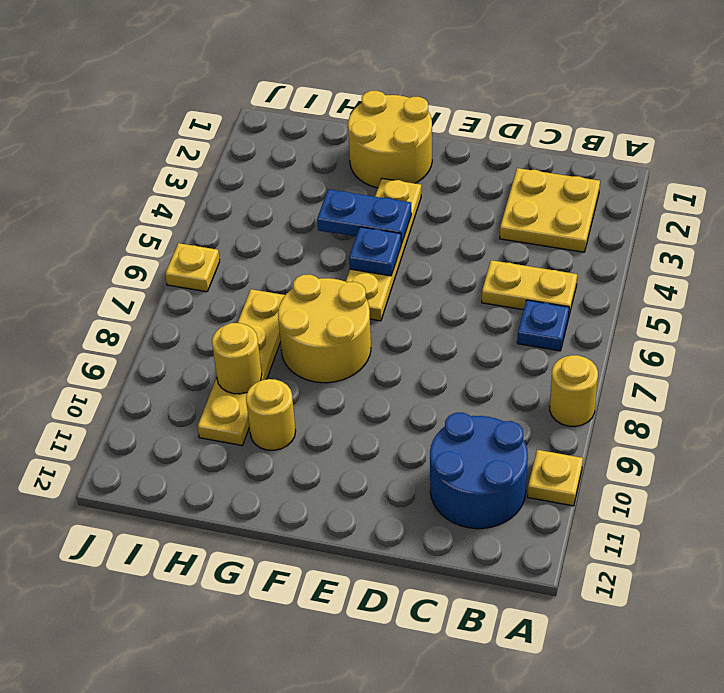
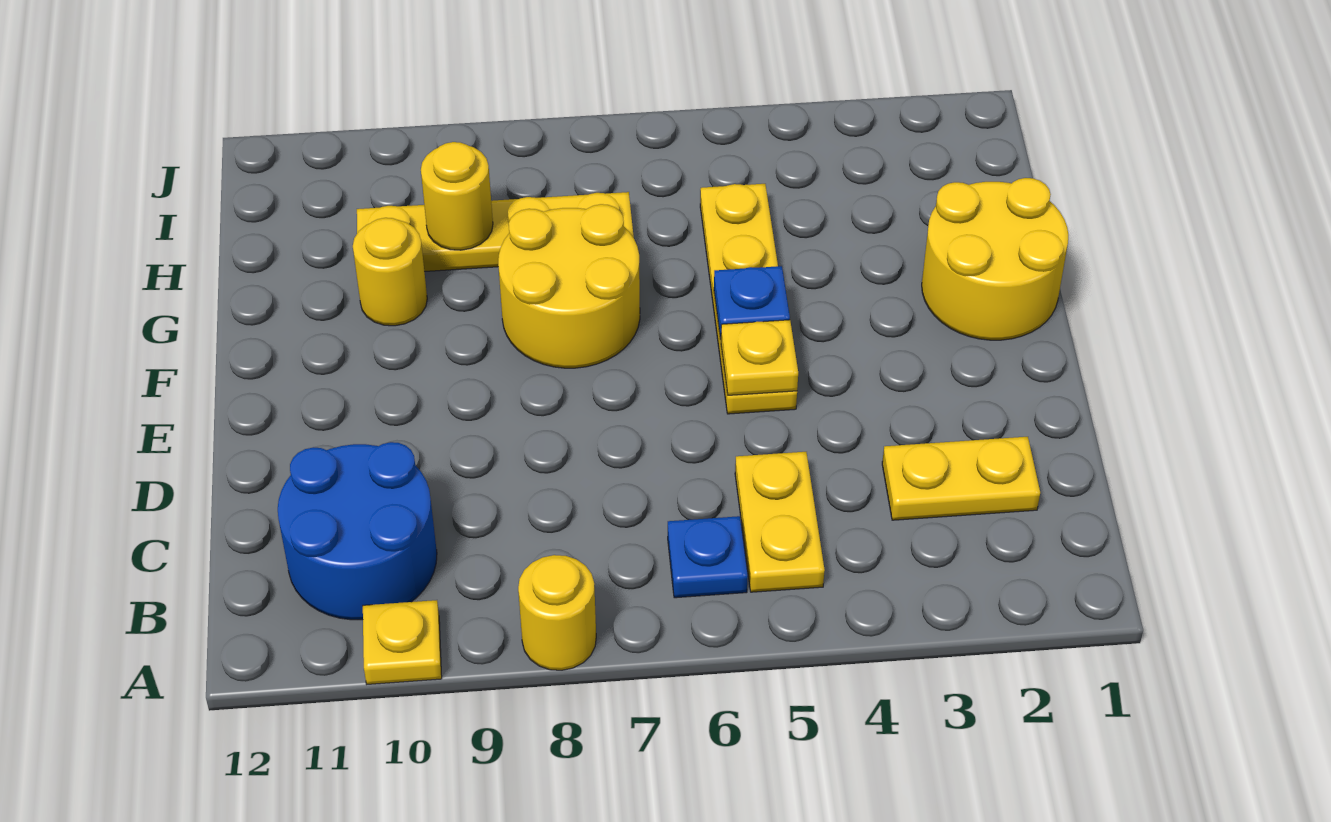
yellow plate B2:C3 level 1 -> yellow plate C2:C3 level 1
yellow plate F3:F6 level 1 -> yellow plate E5:H5 level 1
blue plate F4:G4 level 2 -> none
yellow plate J6 level 1 -> yellow plate E5 level 2

